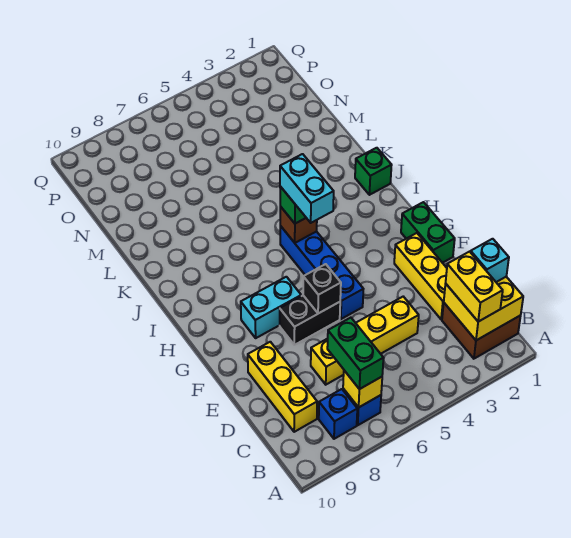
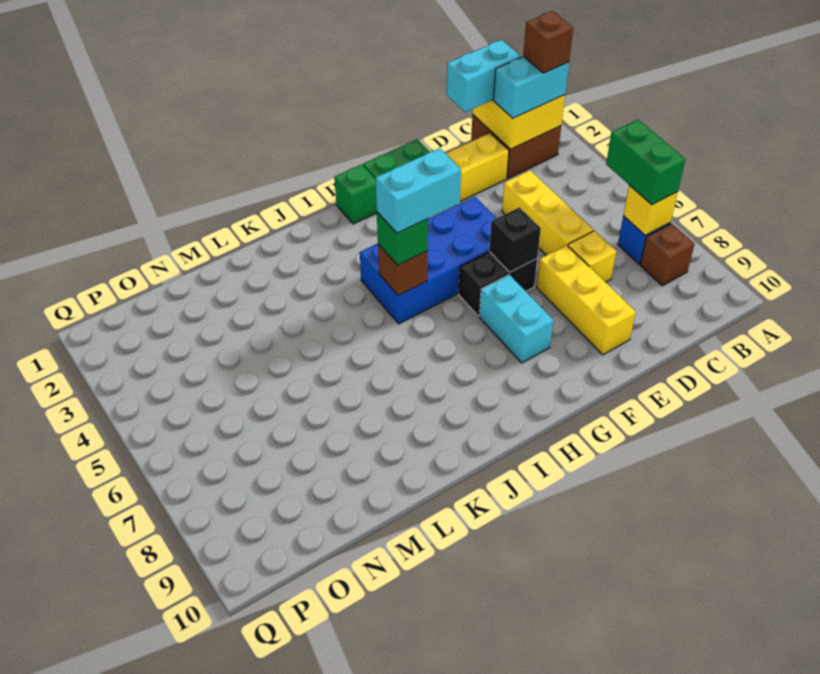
yellow brick B2:C2 level 3 -> cyan brick B2:C2 level 3
none -> brown brick B2 level 4
green brick B7:C7 level 3 -> green brick B6:B7 level 3
blue brick B8 level 1 -> brown brick B8 level 1
cyan brick C1 level 3 -> cyan brick C1:D1 level 3
yellow brick C9:E9 level 1 -> yellow brick E7:E9 level 1
blue brick F5:I5 level 1 -> blue brick F4:I5 level 1
black brick F6:F7 level 1 -> black brick F6:G6 level 1
green brick J1 level 1 -> green brick H1 level 1

